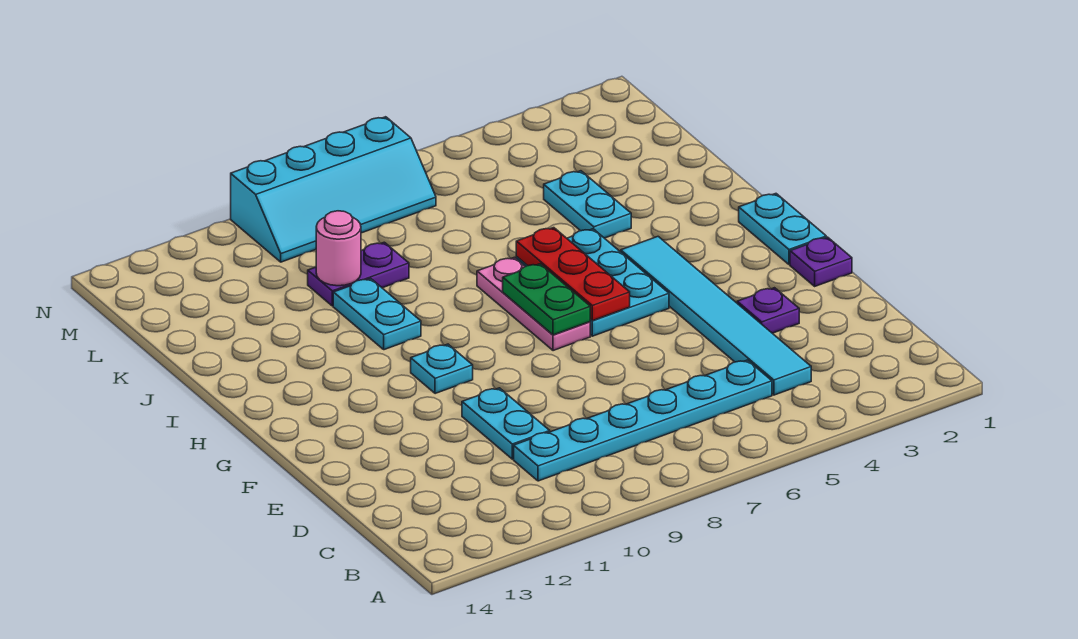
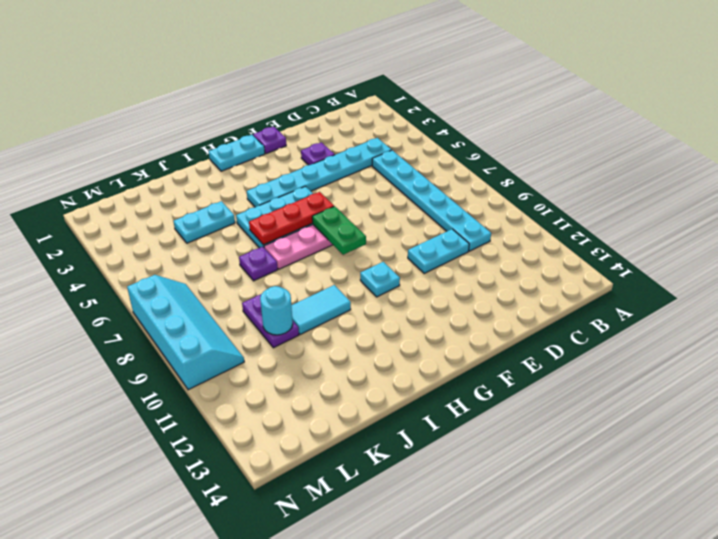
cyan tile C4:H4 level 1 -> cyan plate C4:H4 level 1
green plate G7:H7 level 2 -> green plate G7:G8 level 2
cyan plate I10:J10 level 1 -> cyan tile I10:J10 level 1
none -> purple plate J7 level 1
pink round brick K10 level 2 -> cyan round brick K10 level 2

